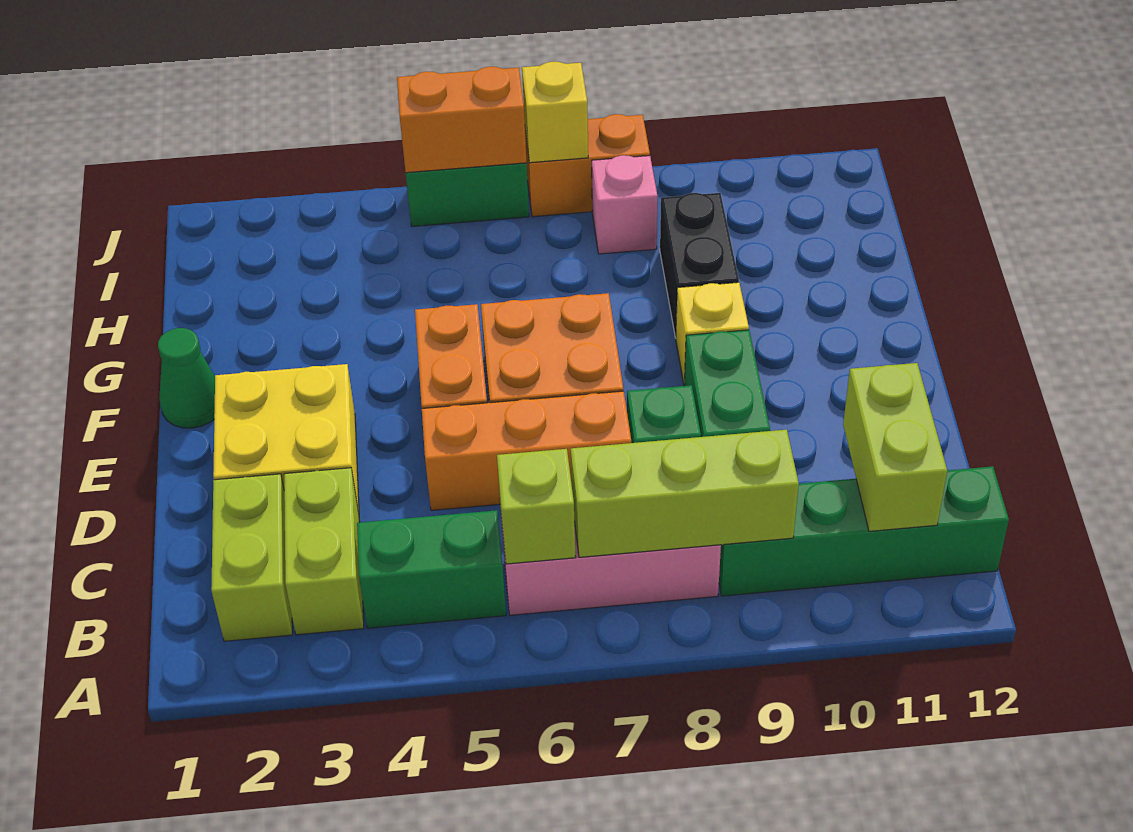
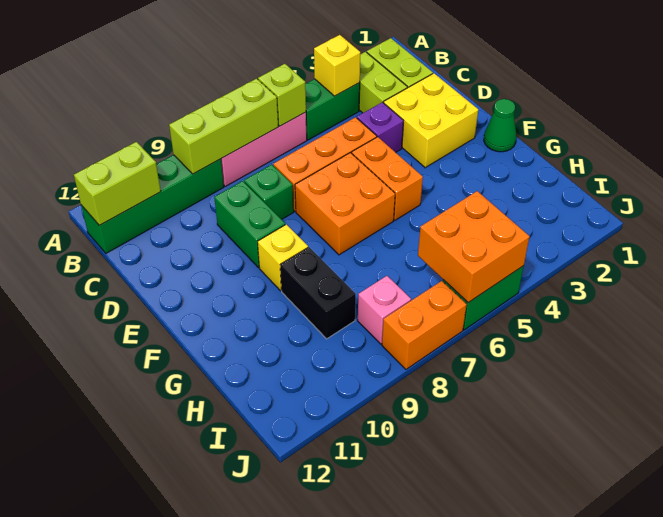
lime brick B11:C11 level 2 -> lime brick B11:B12 level 2
none -> purple brick D4 level 1
orange brick J5:J6 level 2 -> orange brick I5:J6 level 2
yellow brick J7 level 2 -> yellow brick B4 level 2

